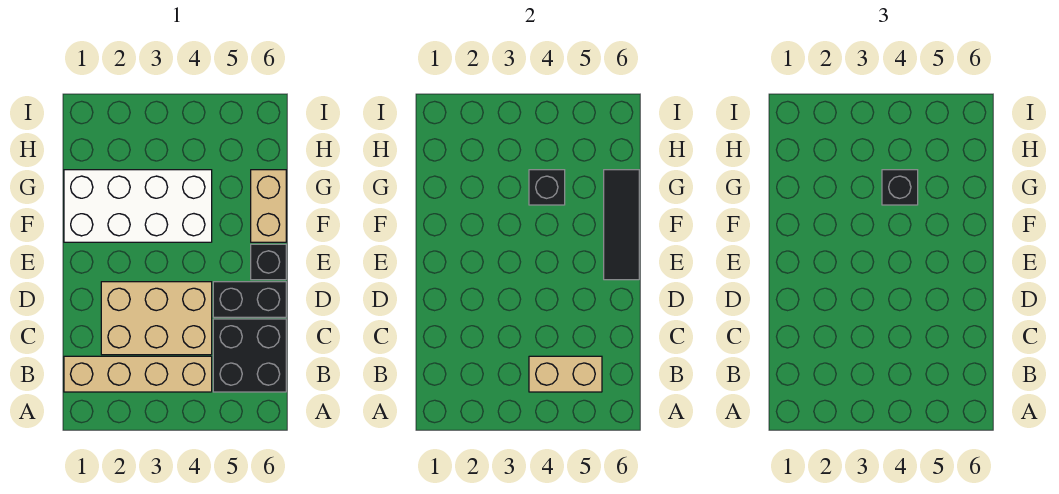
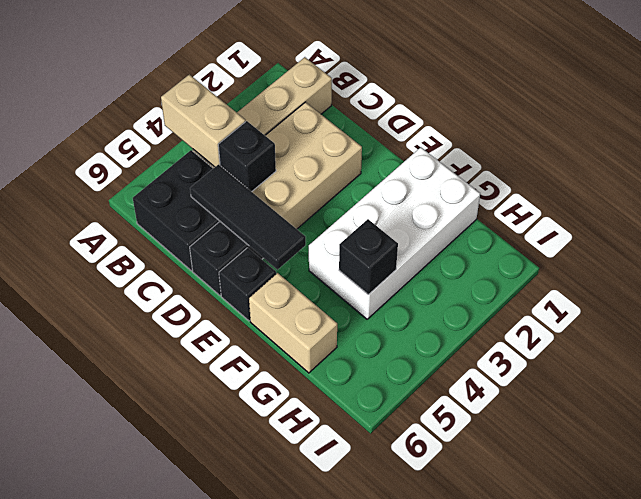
tan brick B4:B5 level 2 -> tan brick A4:B4 level 2
black tile E6:G6 level 2 -> black tile C5:E5 level 2
black brick G4 level 3 -> black brick C4 level 2

